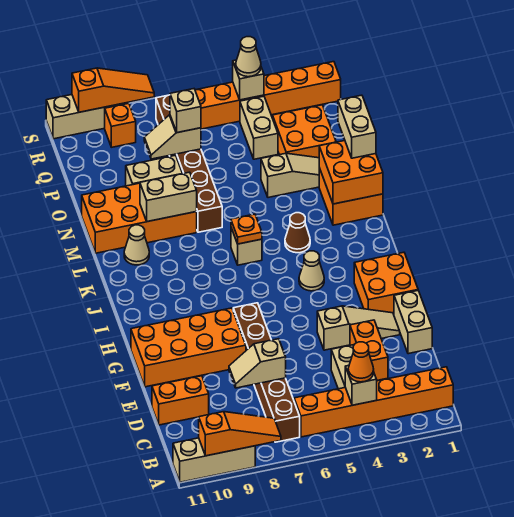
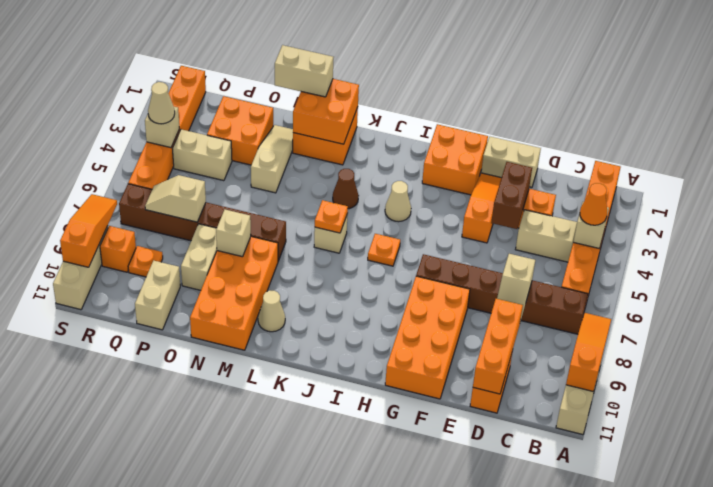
none -> orange brick D9:D11 level 2
none -> brown brick E3:E4 level 2
tan slope F2:F4 level 1 top 4 -> orange slope F2:F4 level 1 top 4
none -> orange plate I6 level 1
tan brick M8:M9 level 2 -> tan brick P10:P11 level 1
tan slope P7:P8 level 2 top 7 -> tan slope P7:Q7 level 2 top P
tan brick P7 level 3 -> tan brick N8 level 2
none -> orange plate Q9 level 1

